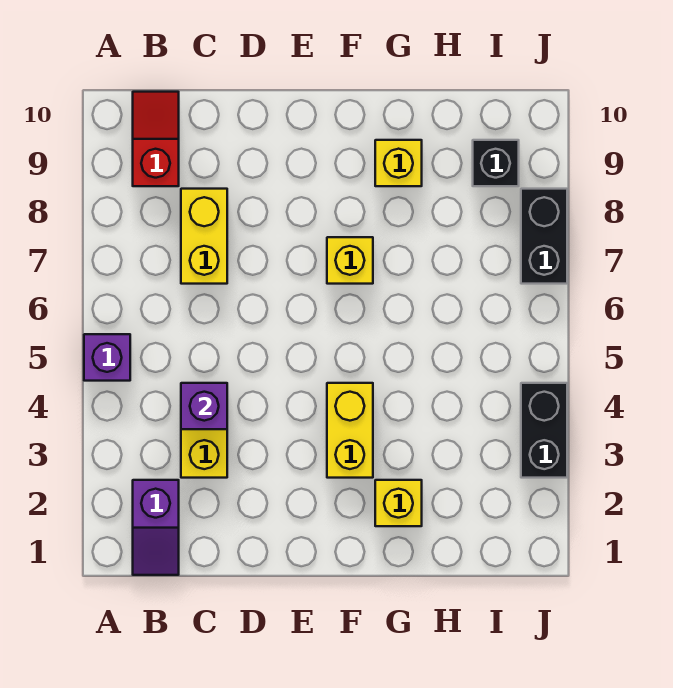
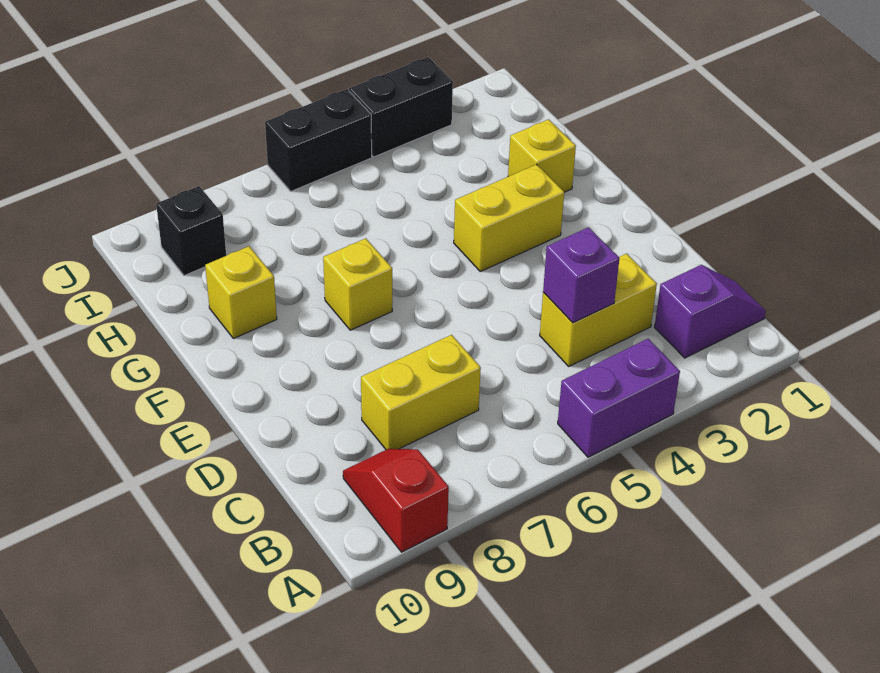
purple brick A5 level 1 -> purple brick A4:A5 level 1
red slope B9:B10 level 1 top 9 -> red slope A9:B9 level 1 top A
black brick J7:J8 level 1 -> black brick J5:J6 level 1

